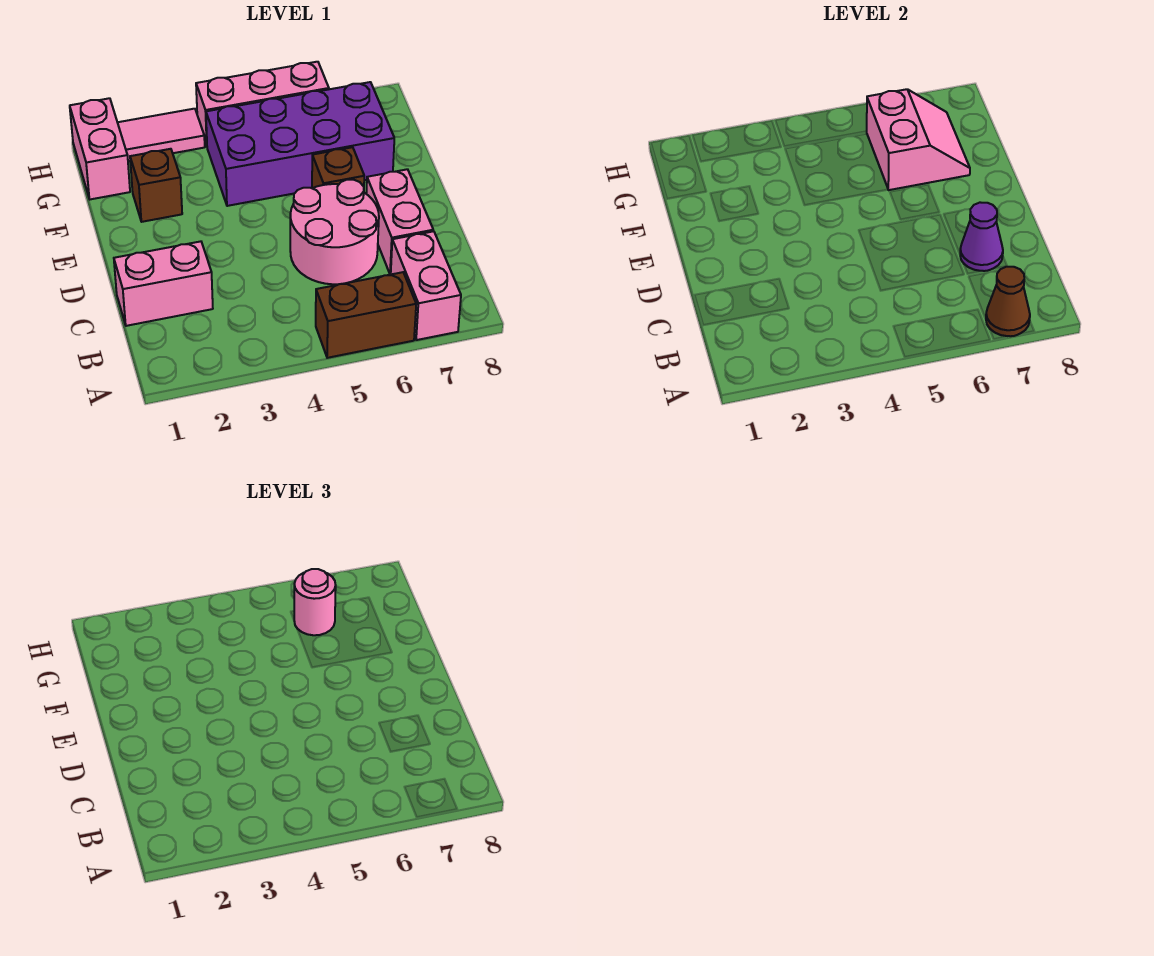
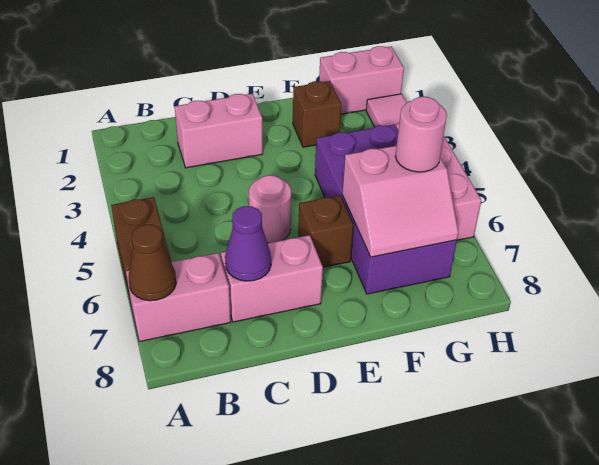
pink brick C1:C2 level 1 -> pink brick C2:D2 level 1
pink round brick C5:D6 level 1 -> pink round brick D5 level 1

